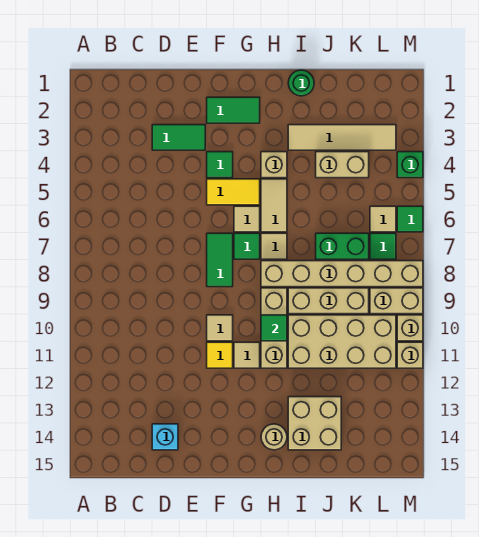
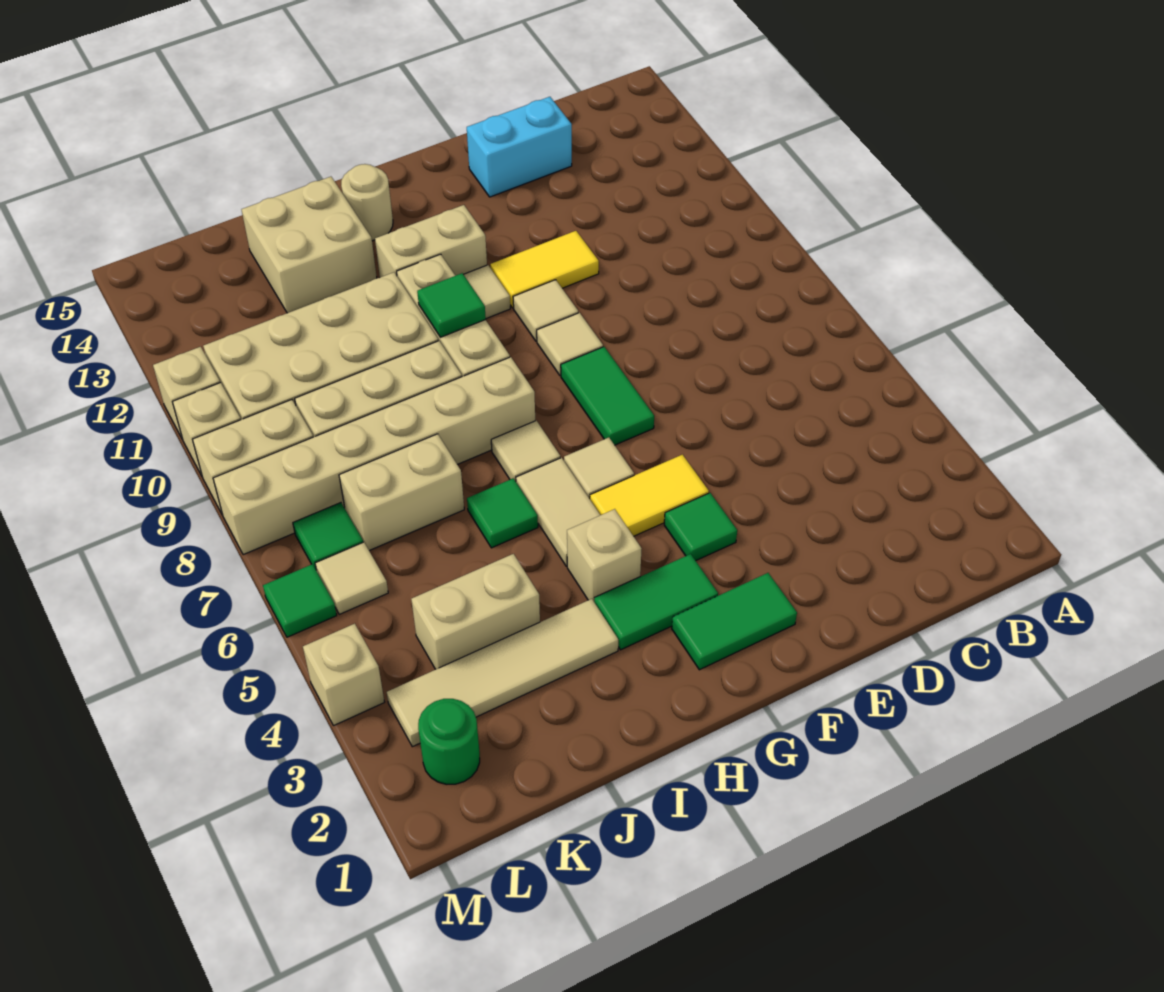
green tile D3:E3 level 1 -> green tile G3:H3 level 1
cyan brick D14 level 1 -> cyan brick D14:E14 level 1
none -> tan tile F9 level 1
yellow tile F11 level 1 -> yellow tile E11:F11 level 1
green tile G7 level 1 -> green tile I6 level 1
none -> tan brick G12:H12 level 1
green round brick I1 level 1 -> green round brick L2 level 1
green brick J7:K7 level 1 -> tan brick J7:K7 level 1
green brick M4 level 1 -> tan brick M4 level 1

